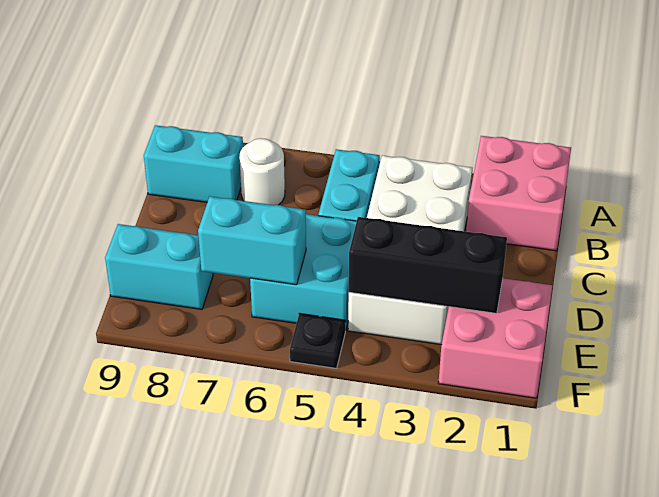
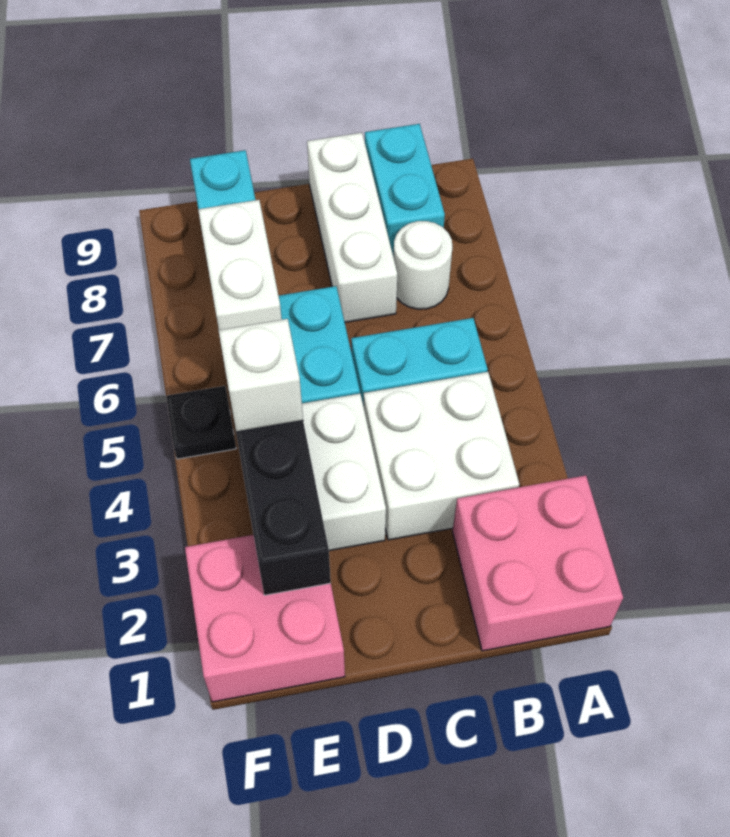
none -> white brick C7:C9 level 1
none -> white brick E4 level 3
cyan brick E6:E7 level 2 -> white brick E6:E7 level 2

